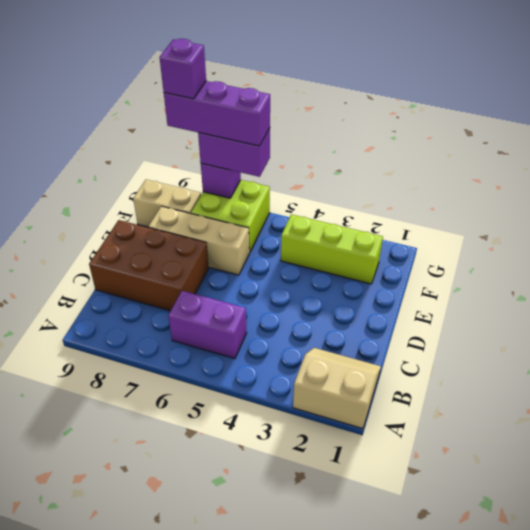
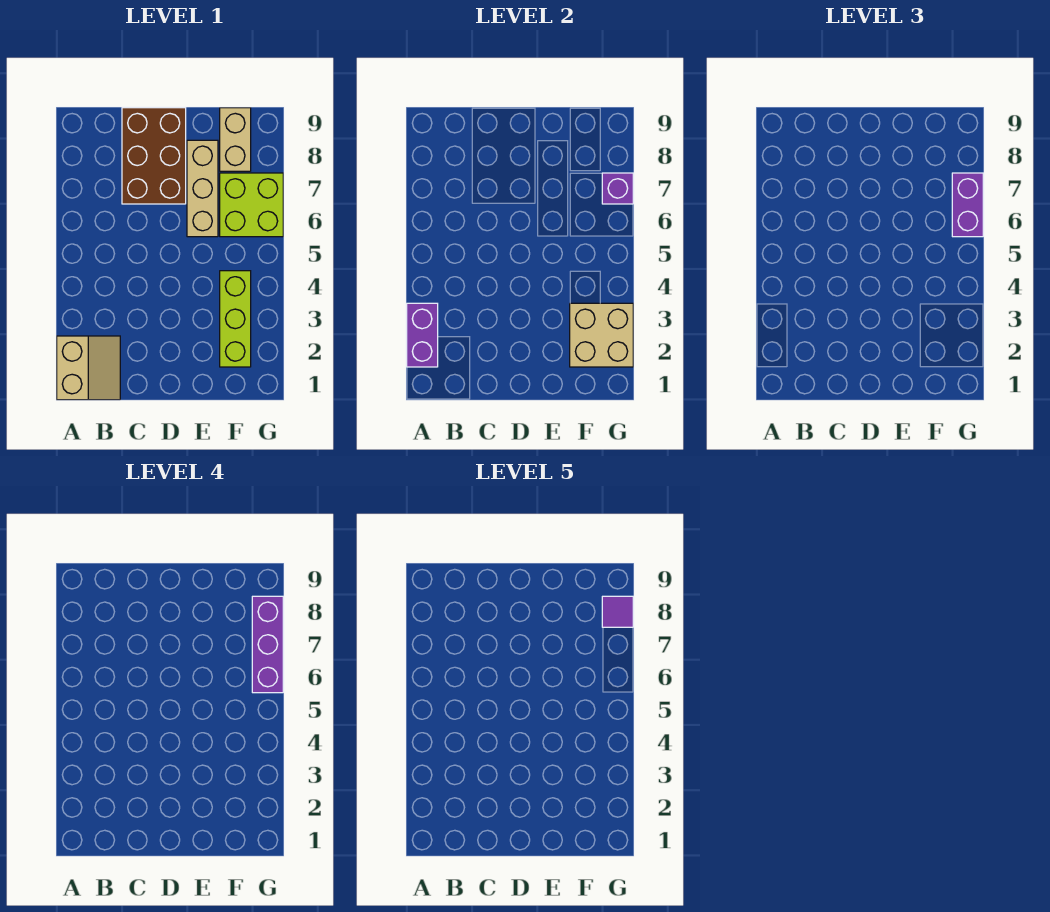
purple brick B5:B6 level 1 -> purple brick A2:A3 level 2
none -> tan brick F2:G3 level 2
purple brick G8 level 5 -> purple tile G8 level 5

